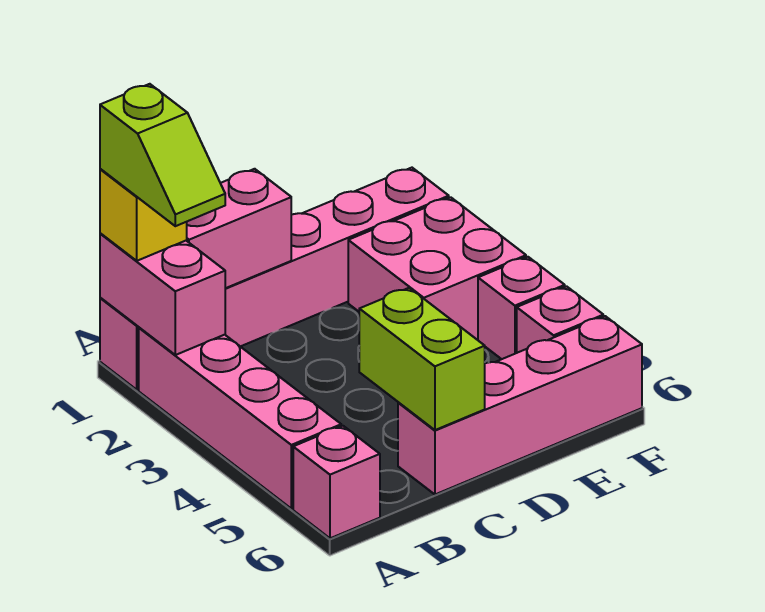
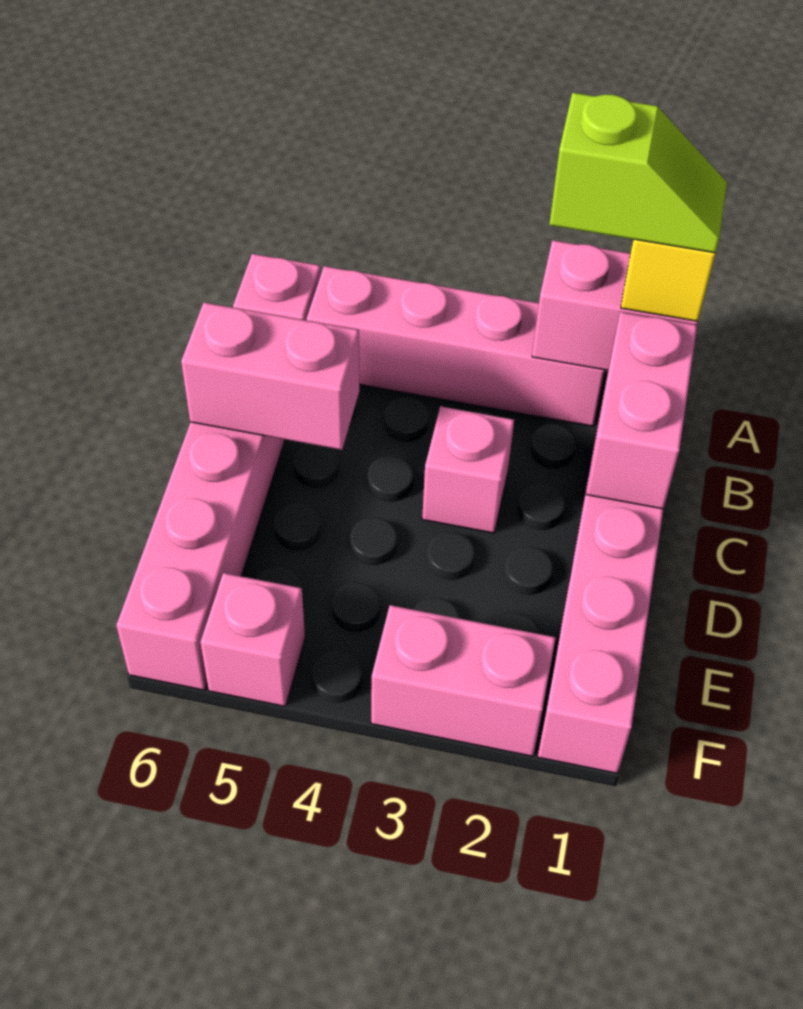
lime slope A1:A2 level 4 top 1 -> lime slope A1:A2 level 4 top 2
lime brick C5:C6 level 2 -> pink brick C5:C6 level 2
pink brick E2:F3 level 1 -> pink brick F2:F3 level 1
pink brick F4 level 1 -> pink brick C3 level 1

